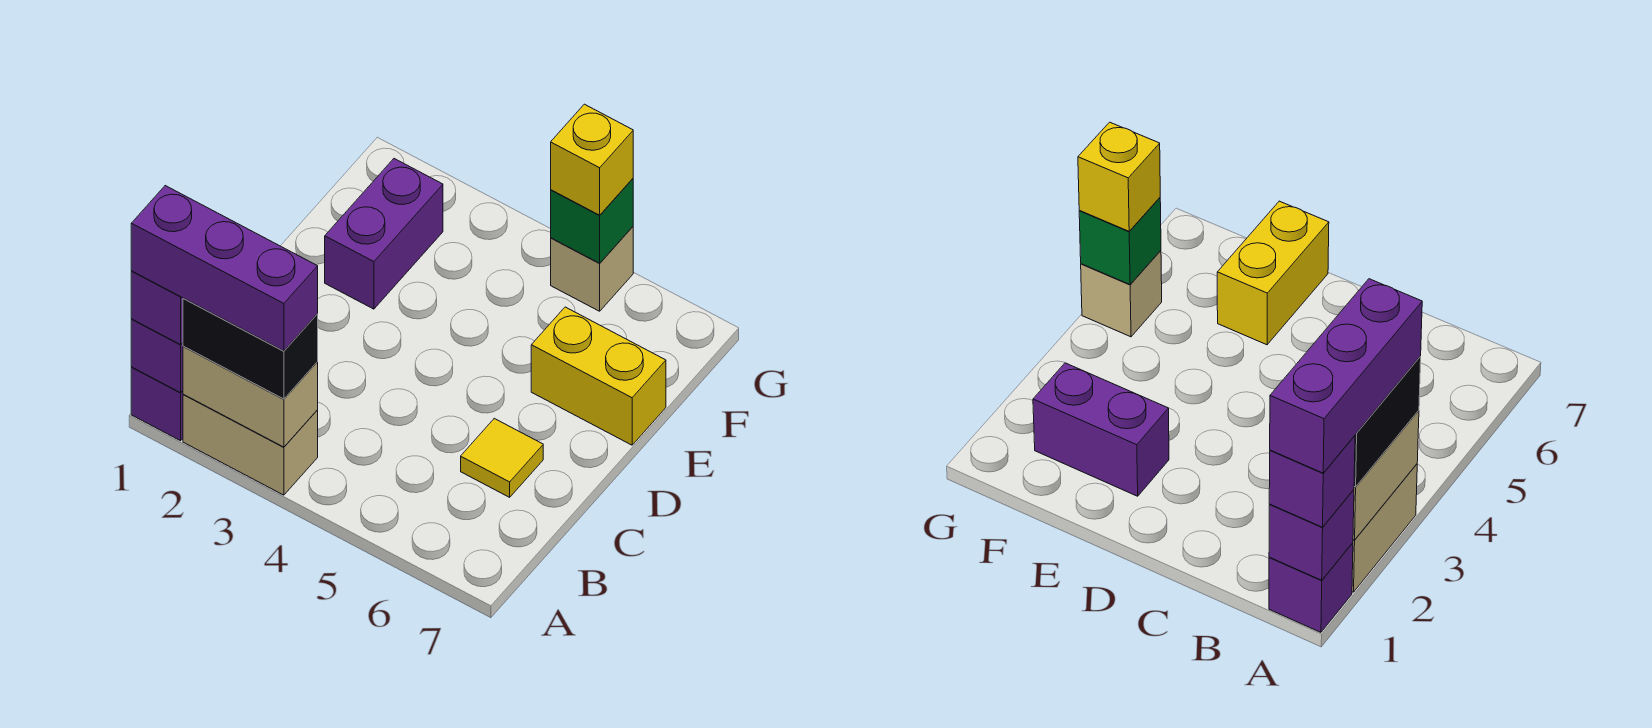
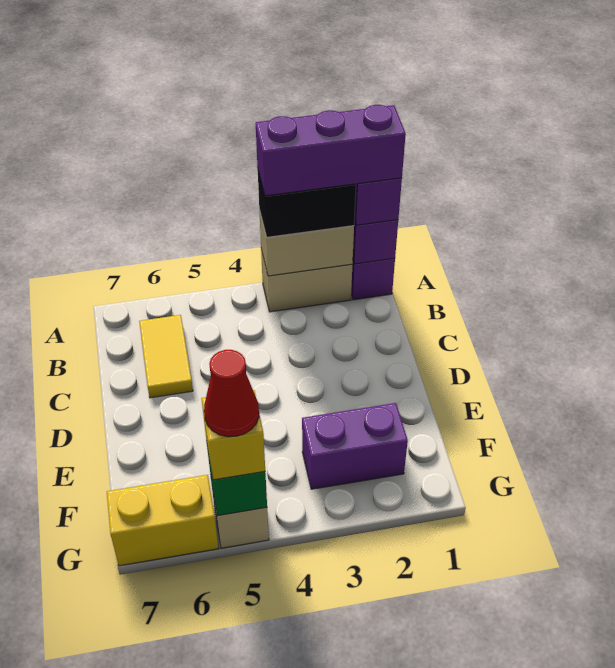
yellow tile C6 level 1 -> yellow tile B6:C6 level 1
purple brick E2:F2 level 1 -> purple brick F2:F3 level 1
yellow brick E6:E7 level 1 -> yellow brick G6:G7 level 1
none -> red cone G5 level 4

